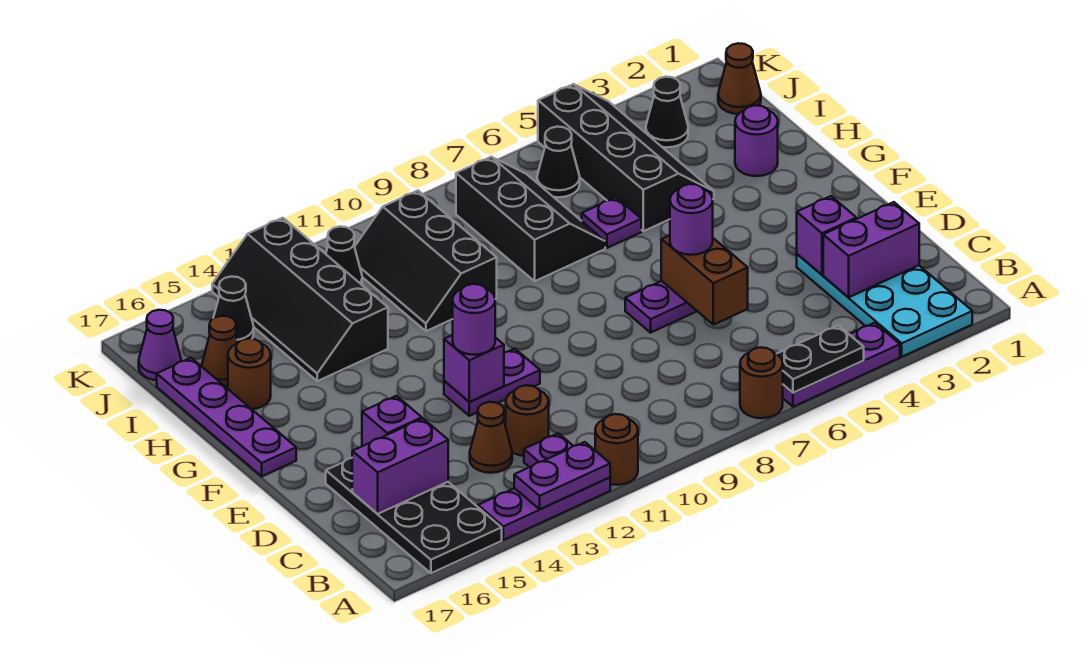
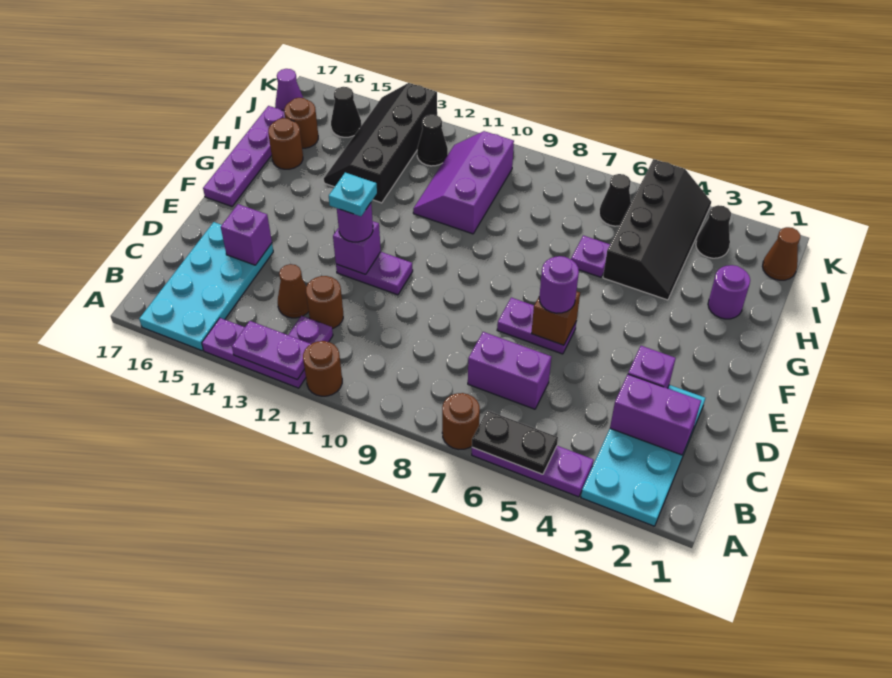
black plate A15:D16 level 1 -> cyan plate A15:D16 level 1
purple brick C15:C16 level 2 -> purple brick C6:C7 level 1
brown brick D6:E6 level 2 -> brown brick E6 level 2
none -> cyan plate E12 level 4
black slope H7:J8 level 1 top 8 -> none
black slope H10:J11 level 1 top 10 -> purple slope H10:J11 level 1 top 10
brown cone I16 level 1 -> brown round brick I16 level 1

